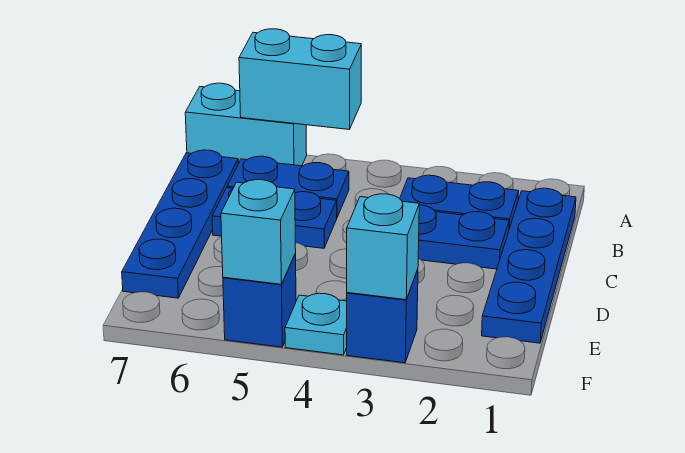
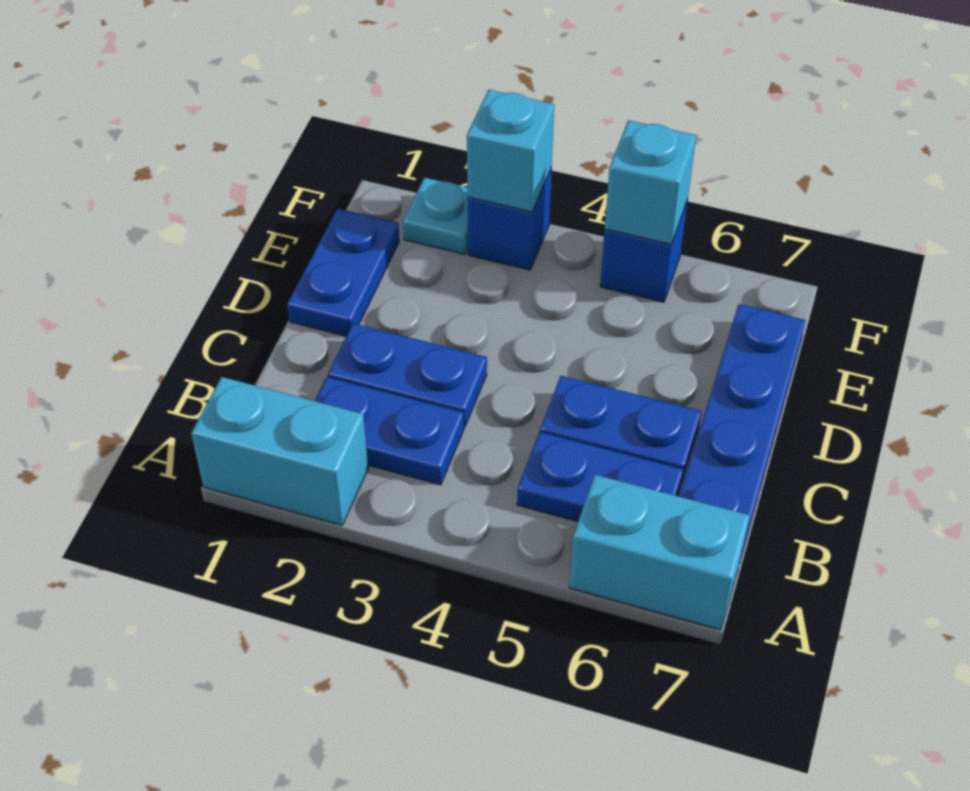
cyan brick A5:A6 level 2 -> cyan brick A1:A2 level 1
blue plate B1:E1 level 1 -> blue plate D1:E1 level 1
cyan plate F4 level 1 -> cyan plate F2 level 1

